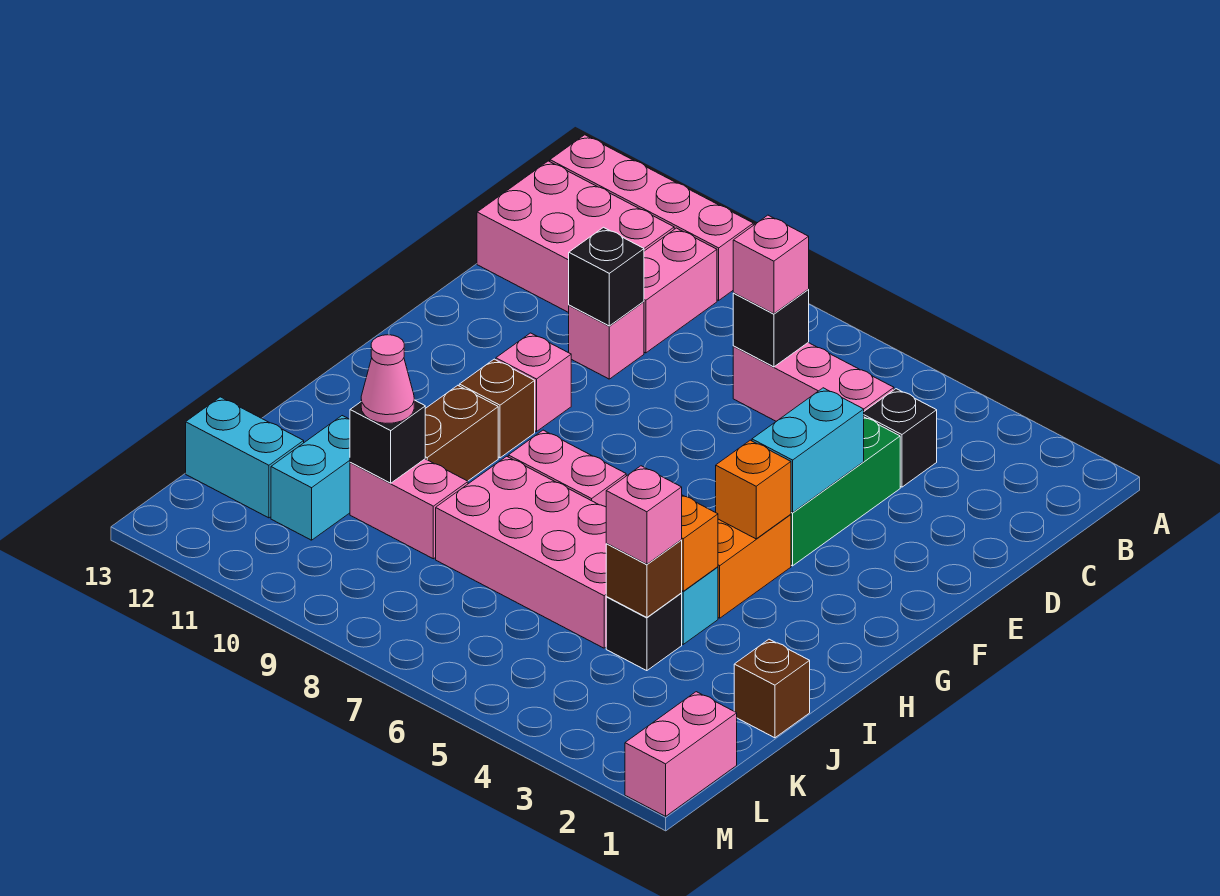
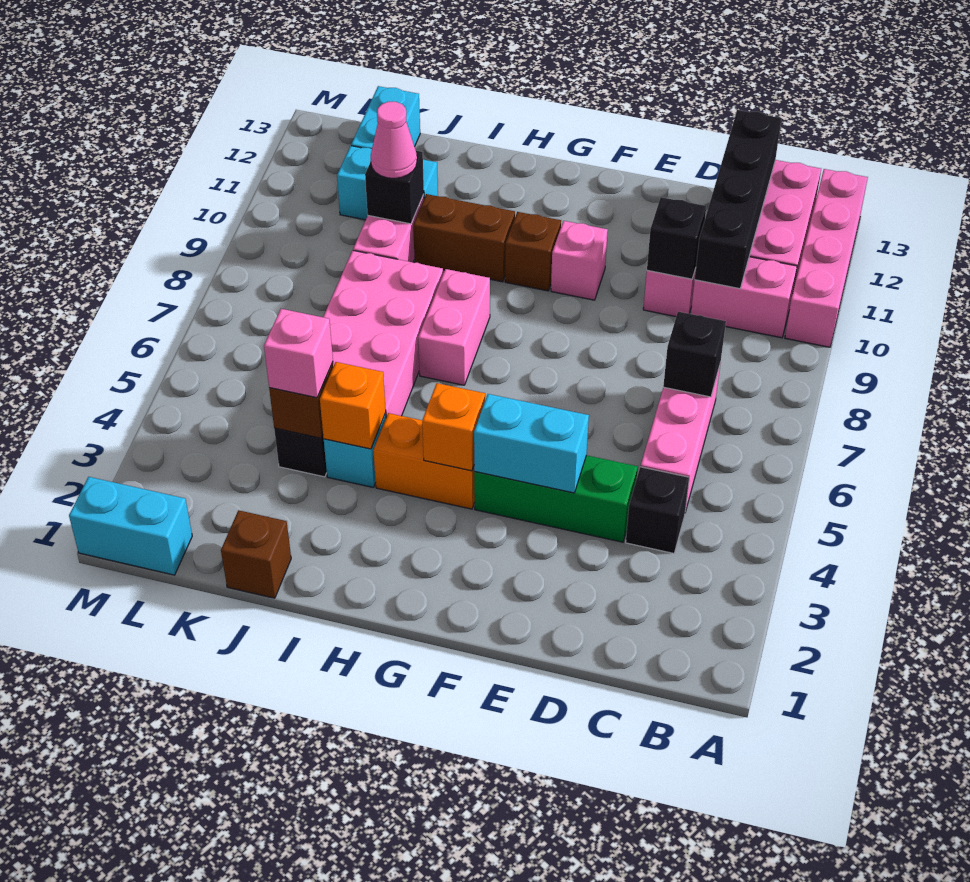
pink brick C7 level 3 -> none
none -> black brick C10:C13 level 2
pink brick L1:M1 level 1 -> cyan brick L1:M1 level 1

